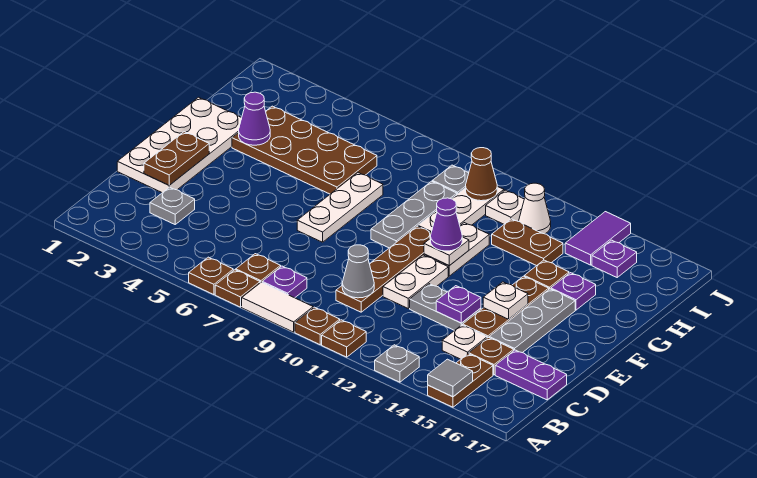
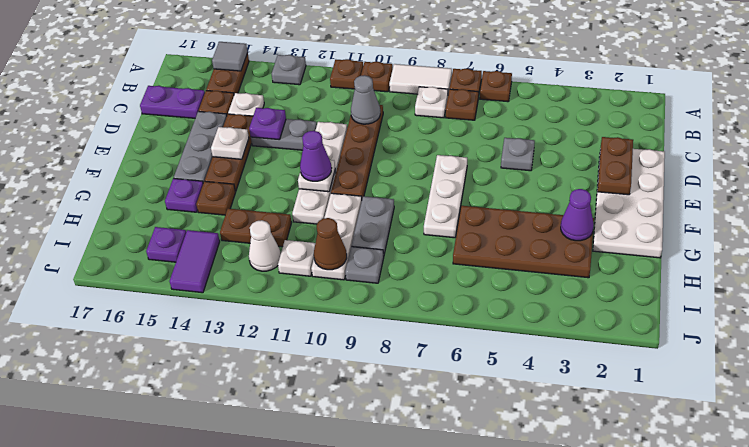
purple plate B8 level 1 -> white plate B8 level 1
grey plate C3 level 1 -> grey plate D5 level 1
grey plate F9:H9 level 1 -> grey plate G9:H9 level 1

